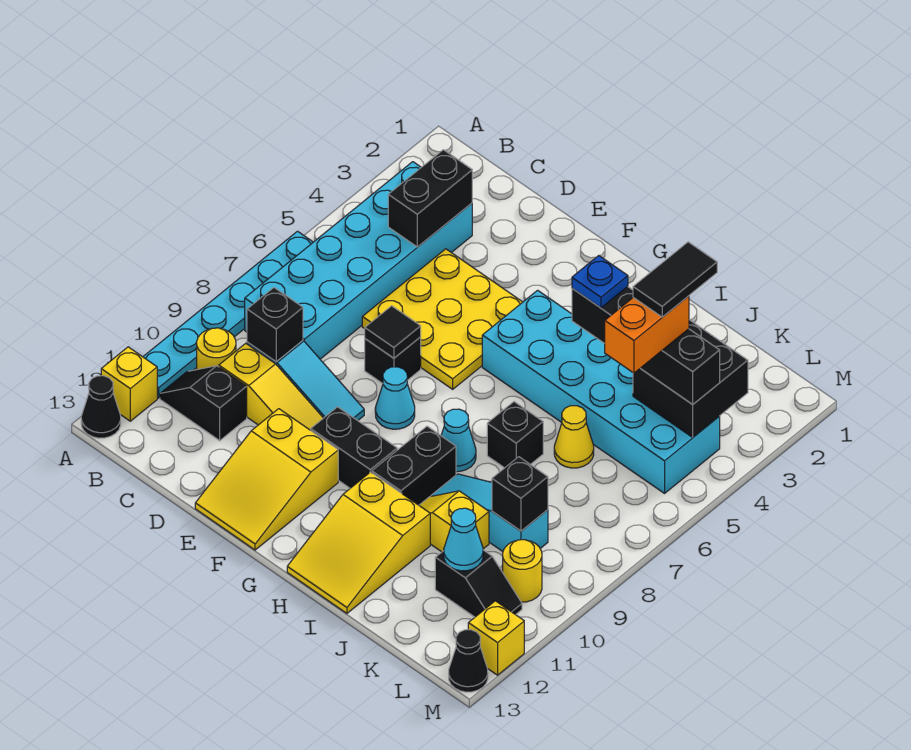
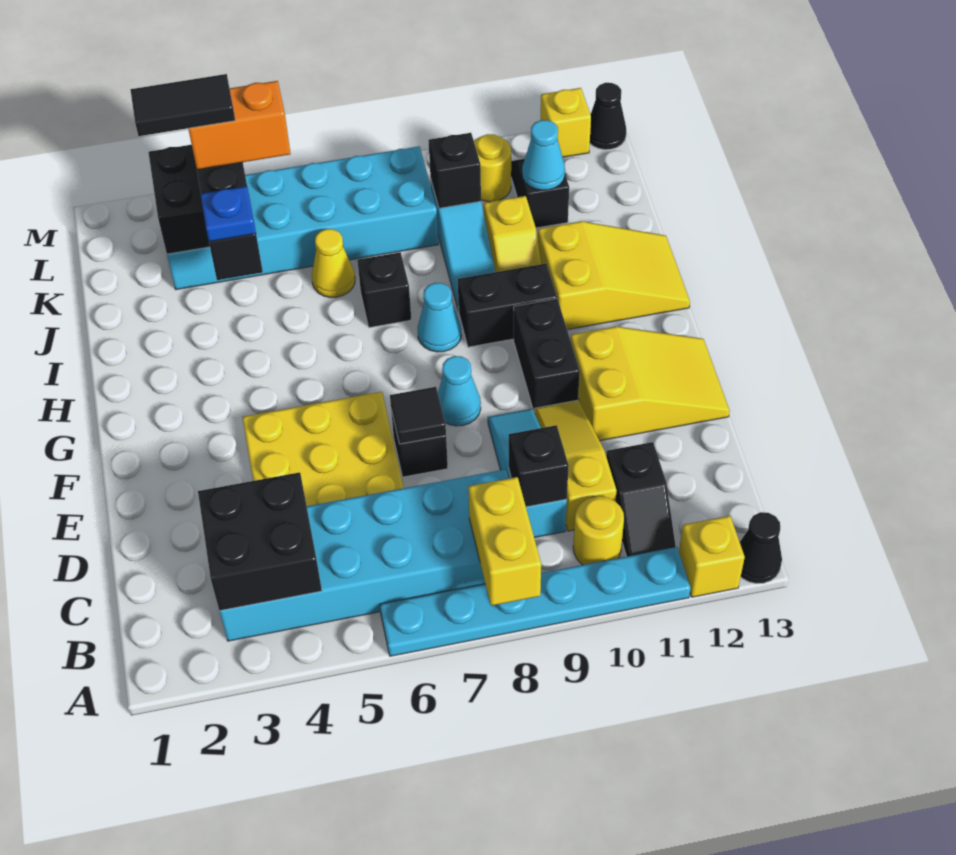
none -> yellow brick A8:B8 level 2
black brick C3:C4 level 2 -> black brick B3:C4 level 2
cyan brick G4:L5 level 1 -> cyan brick K3:L8 level 1

